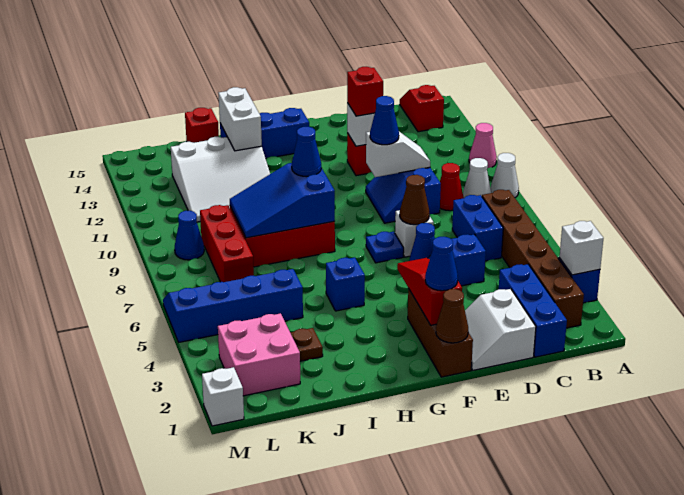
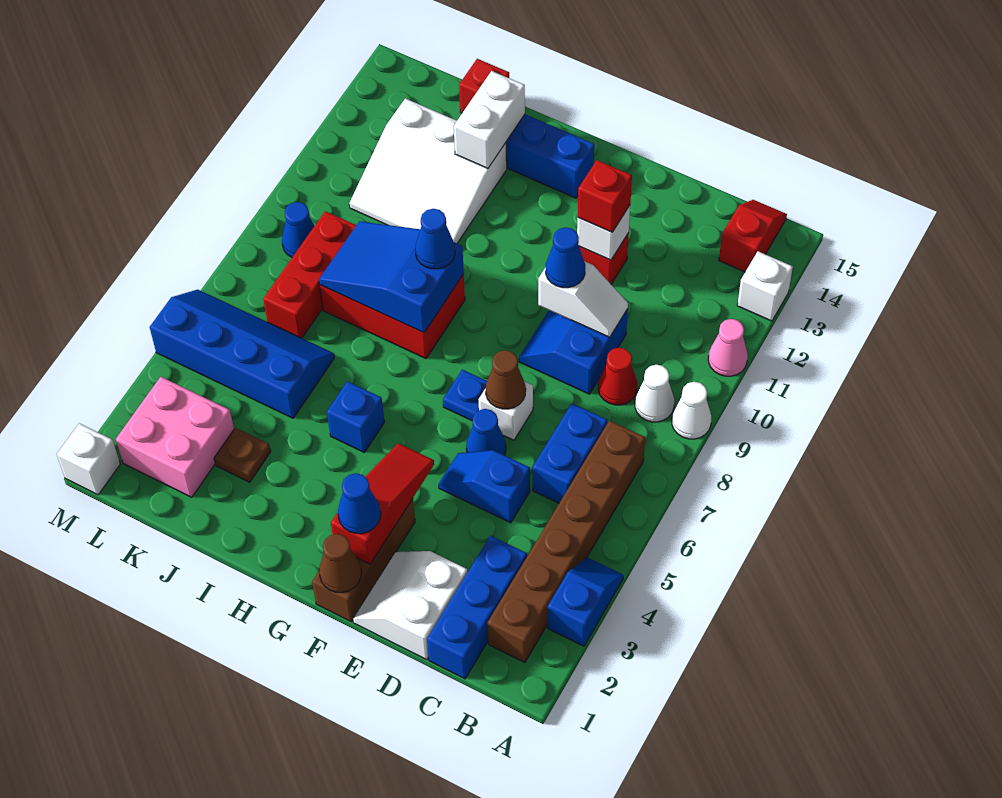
white brick A3 level 2 -> white brick A13 level 1

